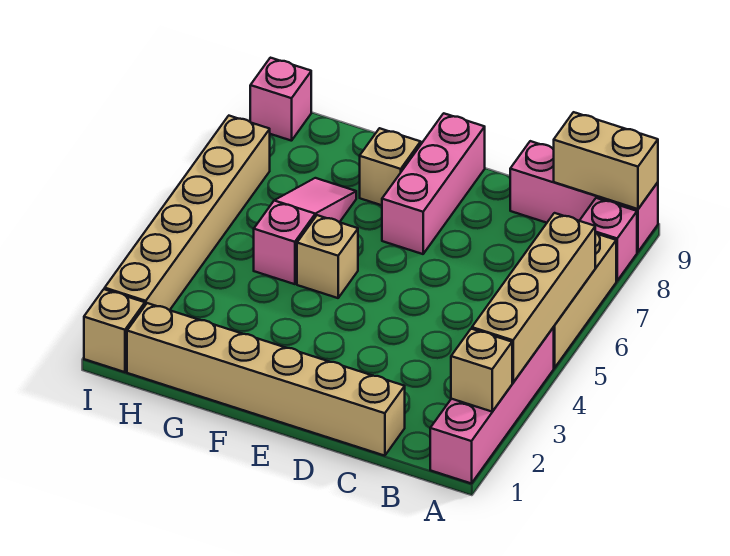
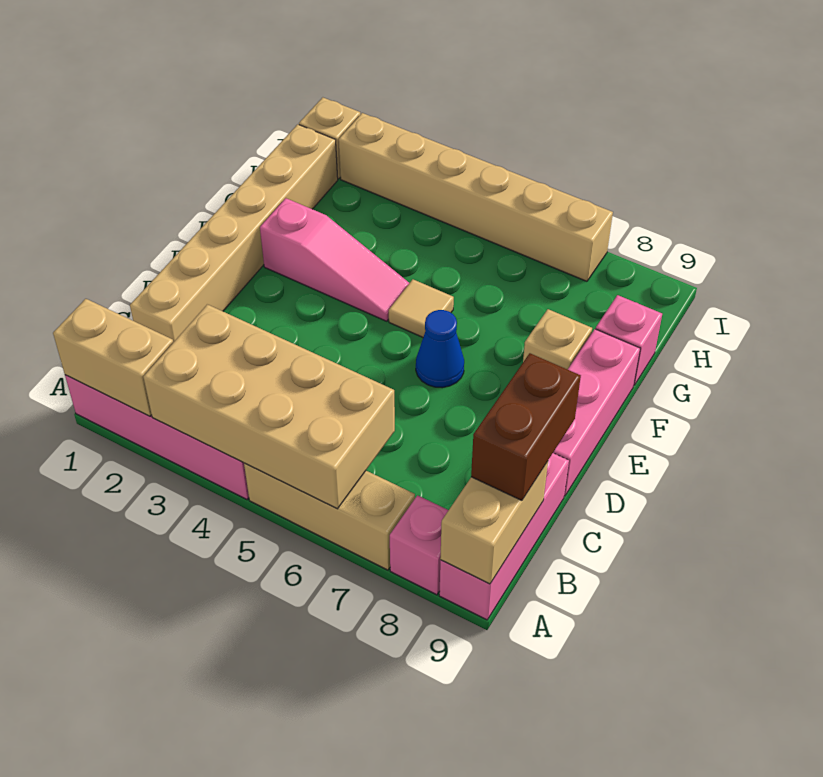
tan brick A2 level 2 -> tan brick A1:A2 level 2
tan brick A3:A6 level 2 -> tan brick A3:B6 level 2
none -> brown brick B9:C9 level 3
none -> blue cone E6 level 1
pink brick E7:E9 level 1 -> pink brick D9:F9 level 1
tan brick F5 level 1 -> tan tile F5 level 1
pink slope G5:G7 level 1 top 5 -> pink slope F2:F4 level 1 top 2
pink brick I9 level 1 -> pink brick G9 level 1

